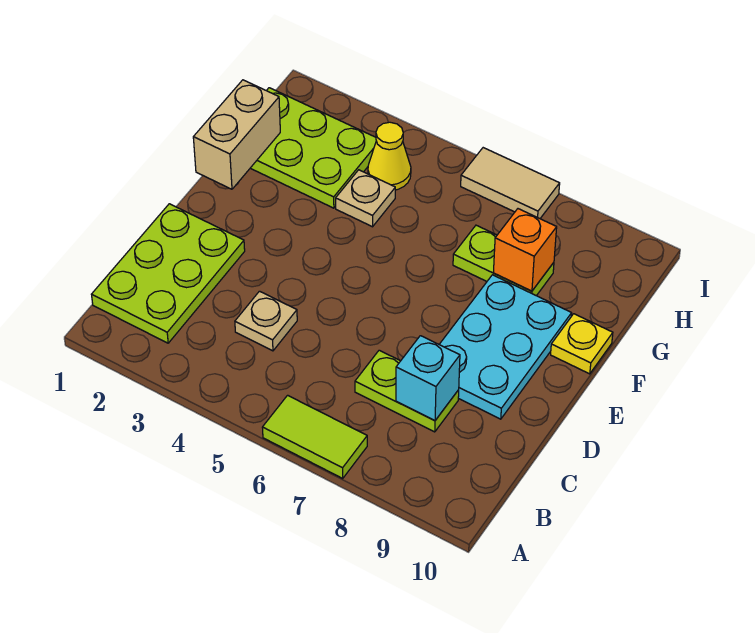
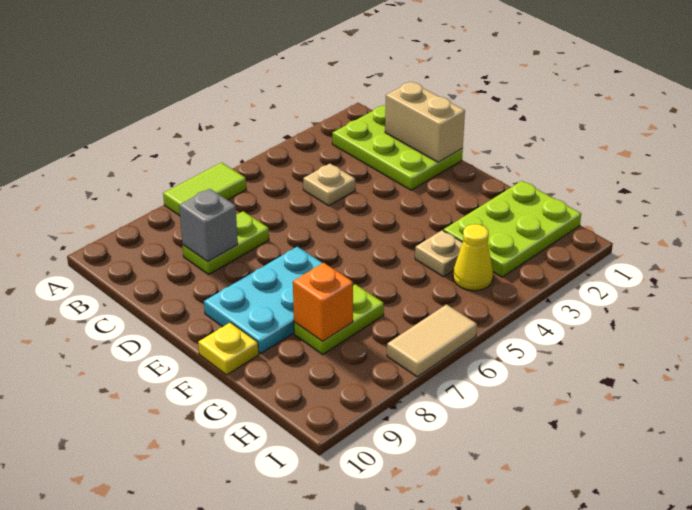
cyan brick C8 level 2 -> grey brick C8 level 2
cyan plate D8:F9 level 1 -> cyan plate E7:F9 level 1
tan brick F1:G1 level 2 -> tan brick C1:D1 level 2

